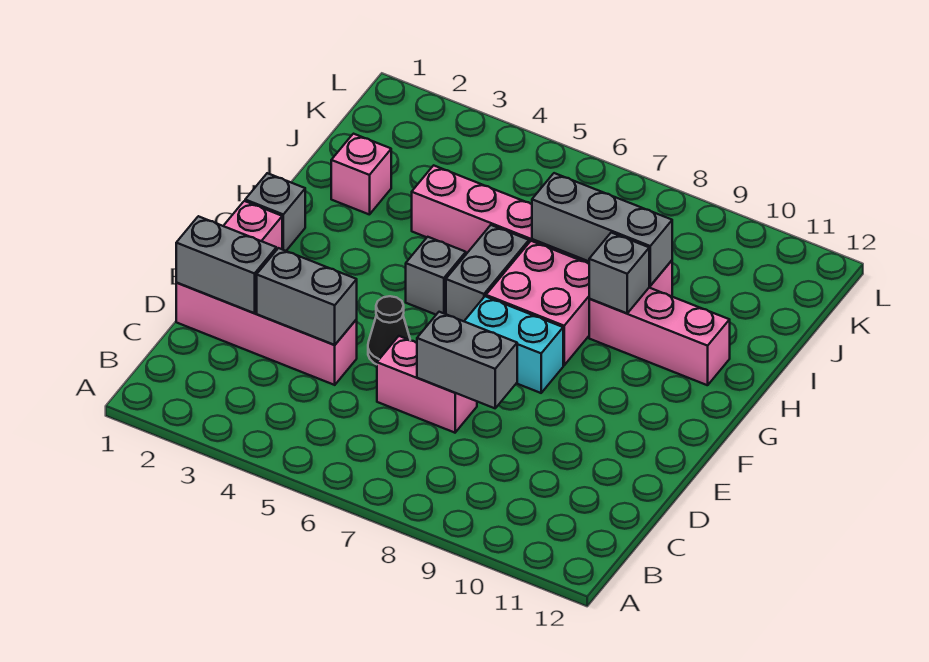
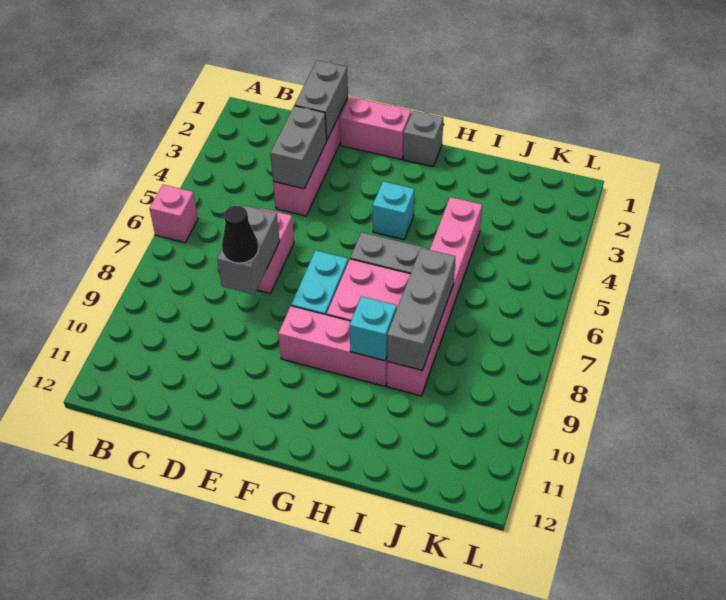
black cone E5 level 1 -> black cone D8 level 3
none -> cyan brick G4 level 1
grey brick G5 level 1 -> none
pink brick H9:H11 level 1 -> pink brick F9:H9 level 1
grey brick H9 level 2 -> cyan brick H9 level 2
pink brick I2 level 1 -> pink brick A6 level 1

